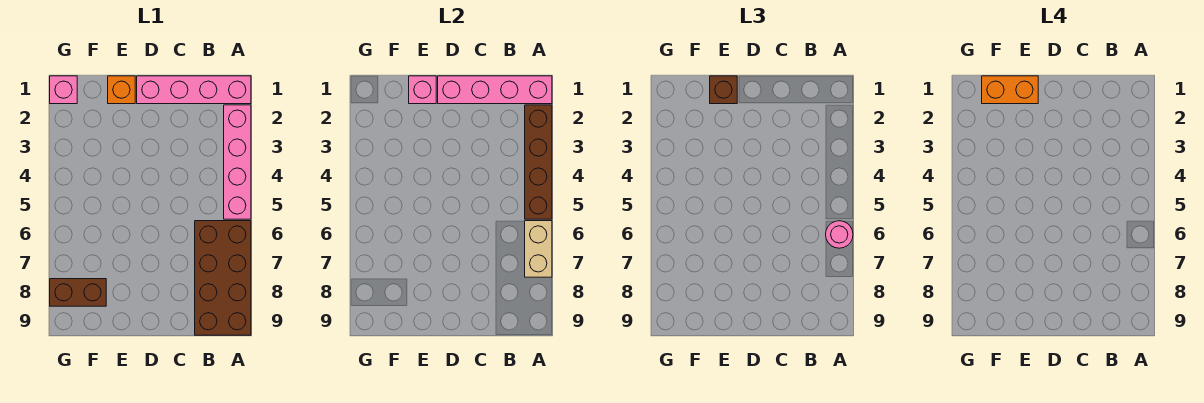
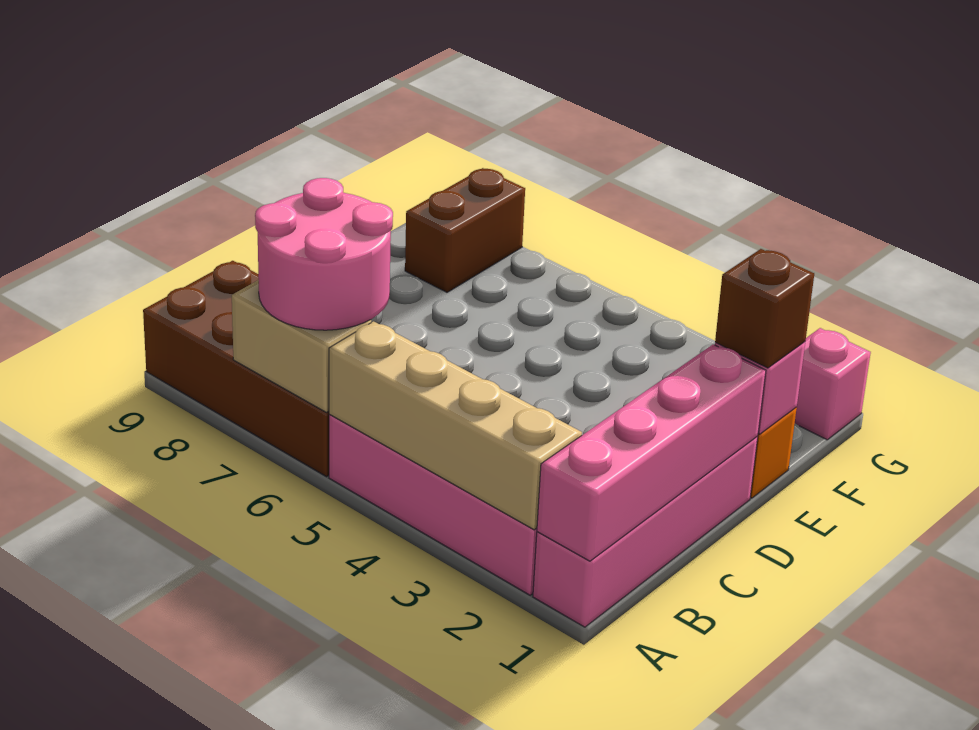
brown brick A2:A5 level 2 -> tan brick A2:A5 level 2
pink round brick A6 level 3 -> pink round brick A6:B7 level 3
orange brick E1:F1 level 4 -> none

